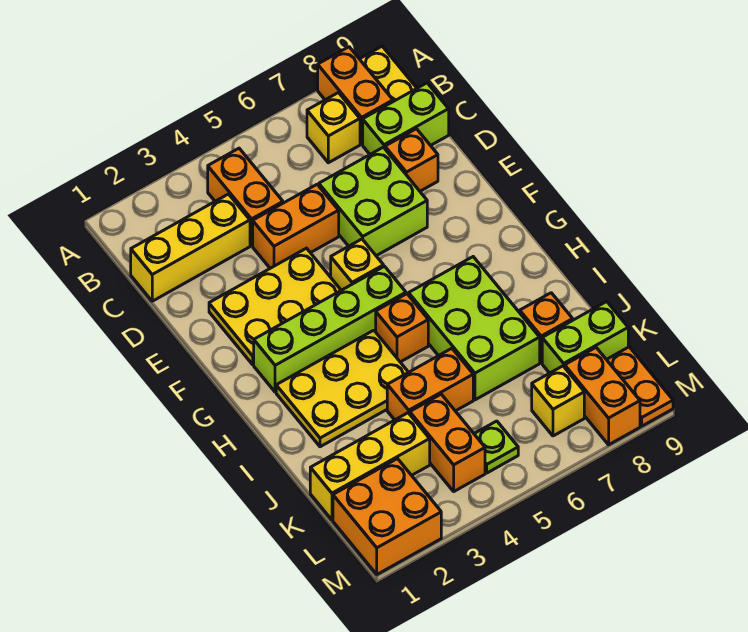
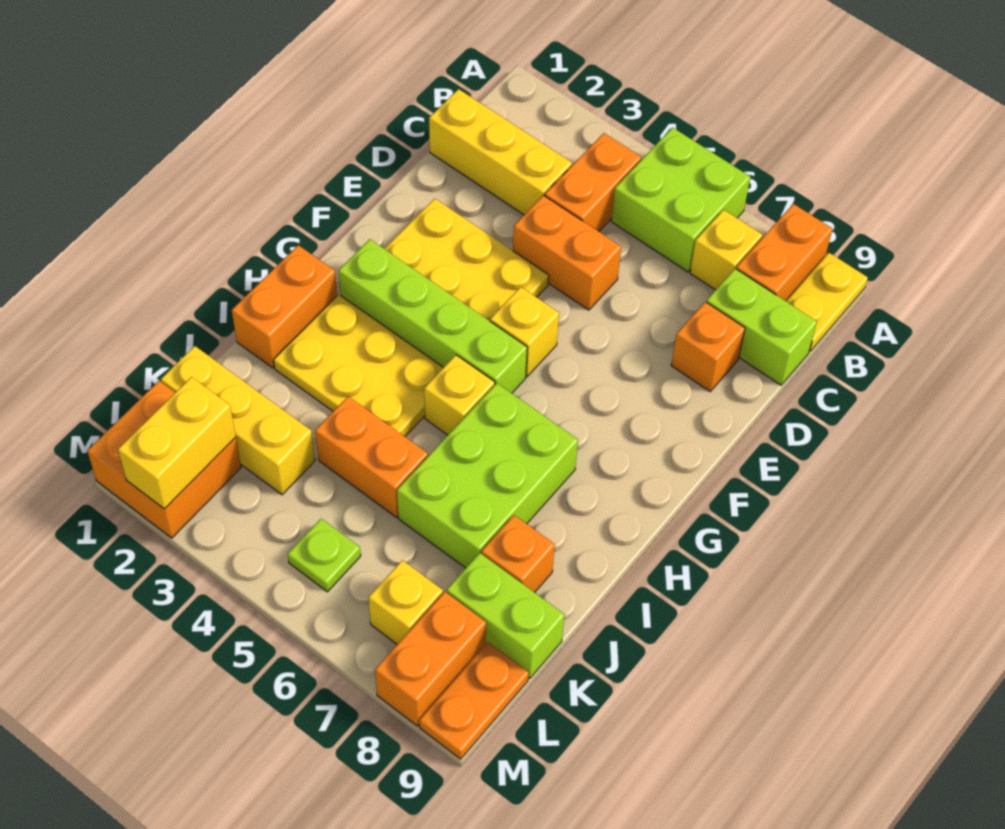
lime brick D6:E7 level 1 -> lime brick A5:B6 level 1
orange brick H5 level 1 -> yellow brick H5 level 1
orange brick K4:L4 level 1 -> orange brick H1:I1 level 1
none -> yellow brick L2:M2 level 2

